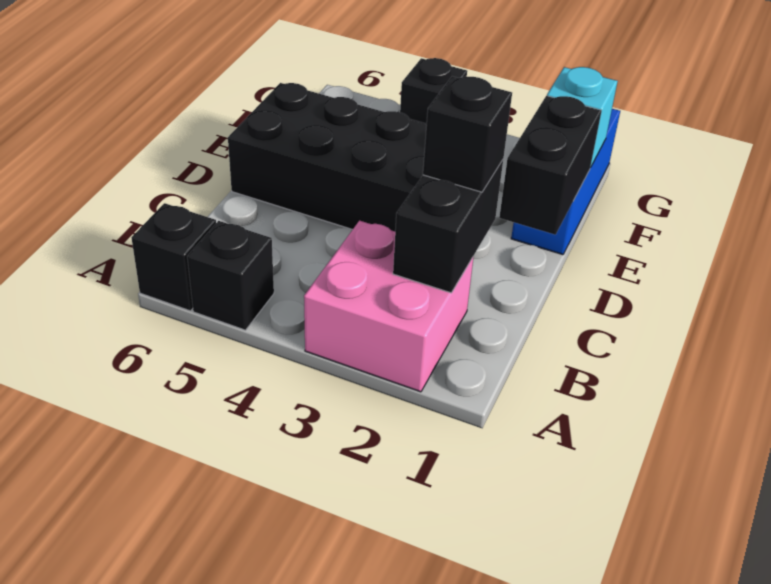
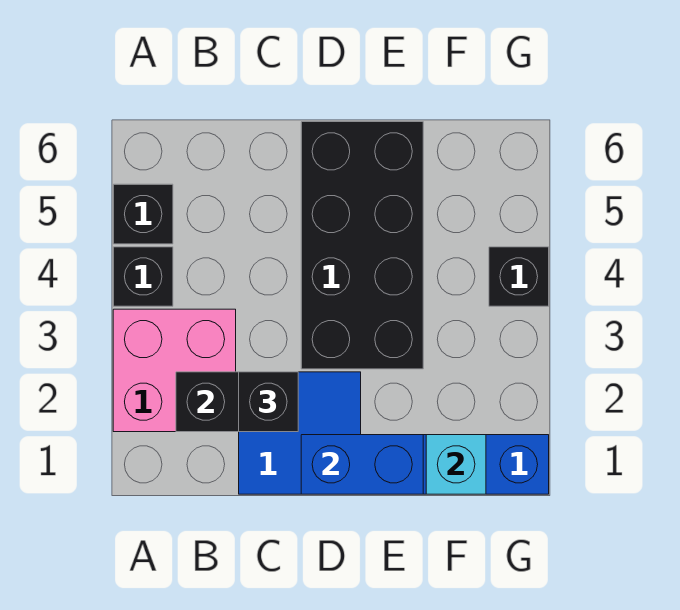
black brick A6 level 1 -> black brick A4 level 1
none -> blue tile C1:D2 level 1
black brick D1:E1 level 2 -> blue brick D1:E1 level 2

